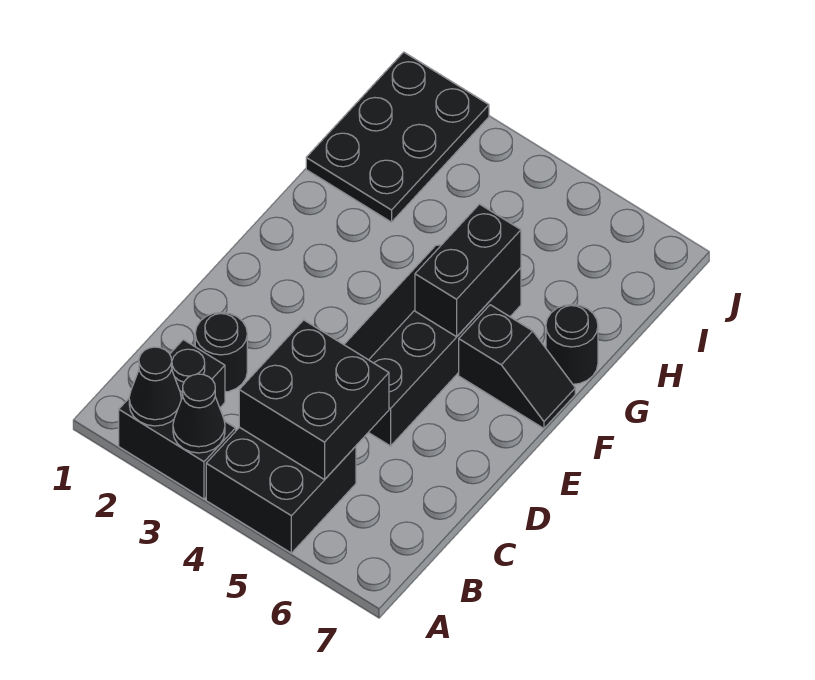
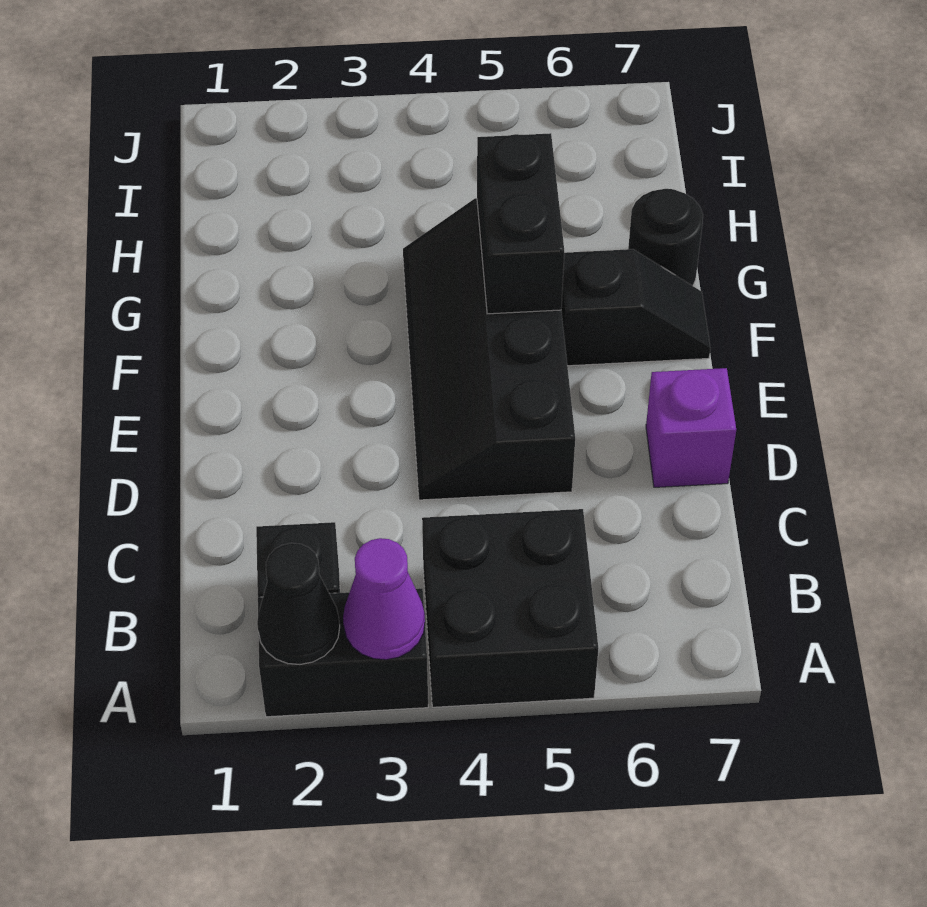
black cone A3 level 2 -> purple cone A3 level 2
black brick B4:C5 level 2 -> none
black round brick C2 level 1 -> none
none -> purple brick D7 level 1
black plate H1:J2 level 1 -> none

